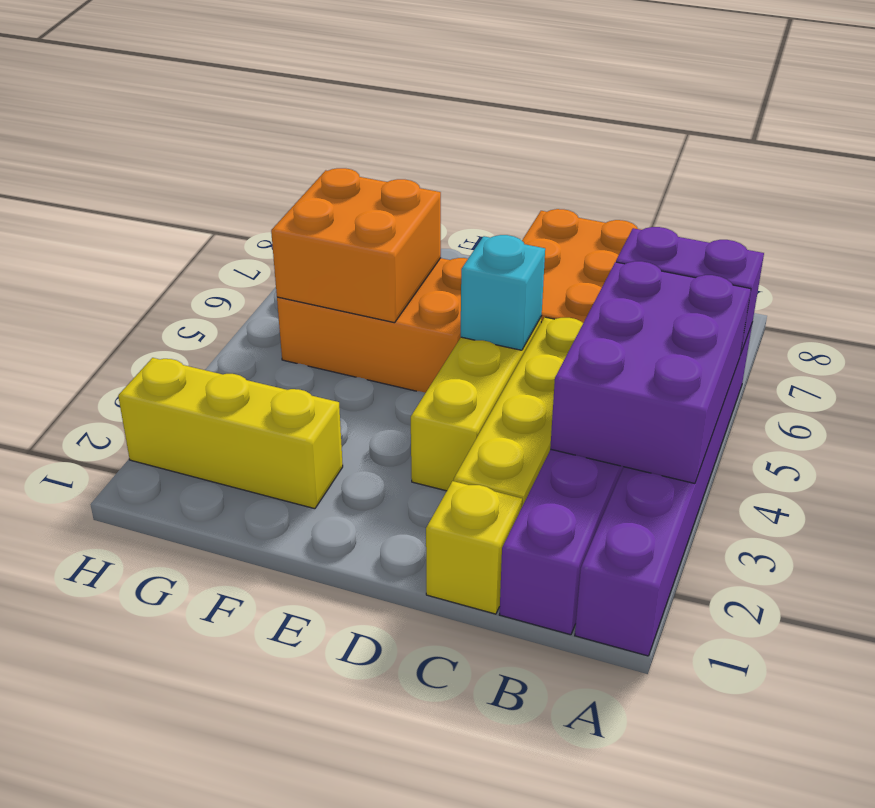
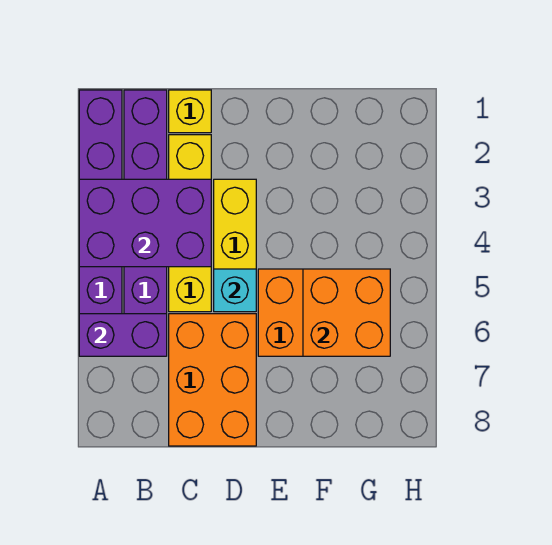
purple brick A3:B5 level 2 -> purple brick A3:C4 level 2
yellow brick F2:H2 level 1 -> none

